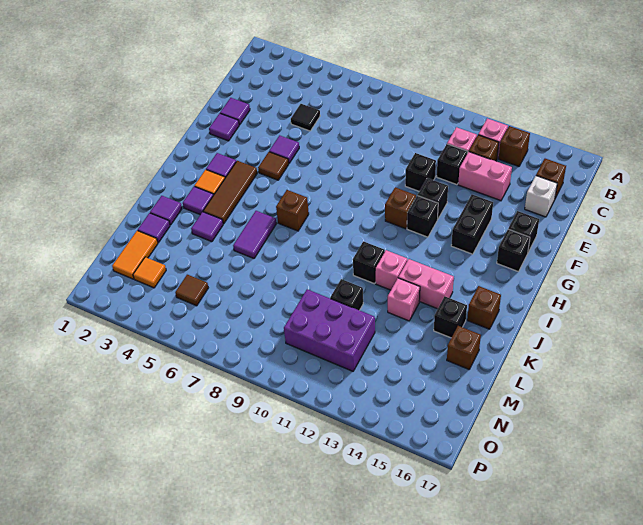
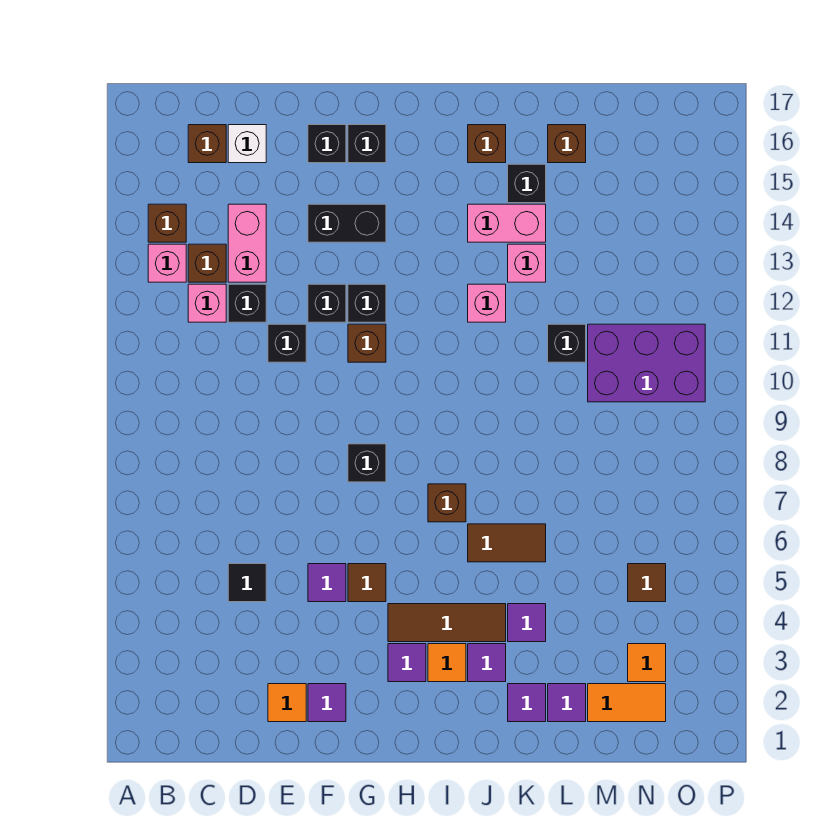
purple tile E2 level 1 -> orange tile E2 level 1
purple tile J6:K6 level 1 -> brown tile J6:K6 level 1
black brick J11 level 1 -> black brick G8 level 1
pink brick J13:J14 level 1 -> pink brick J14:K14 level 1
purple brick M10:N12 level 1 -> purple brick M10:O11 level 1

